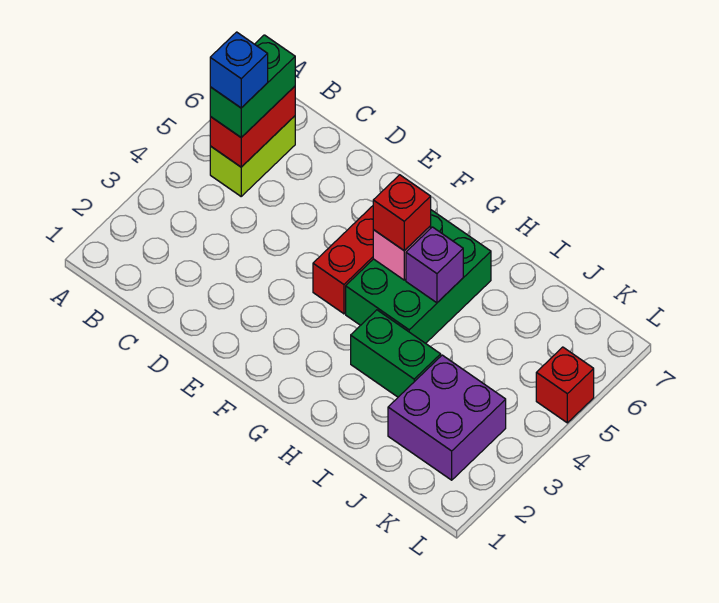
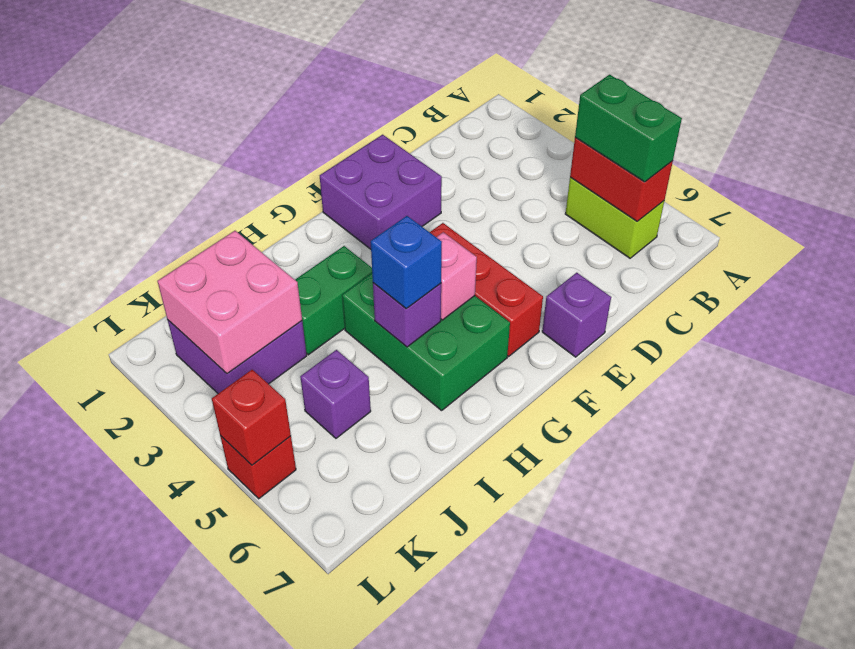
blue brick B5 level 4 -> blue brick H5 level 3
none -> purple brick E1:F2 level 1
none -> purple brick E7 level 1
red brick G5 level 3 -> red brick L5 level 2
none -> pink brick J2:K3 level 2
none -> purple brick J5 level 1

